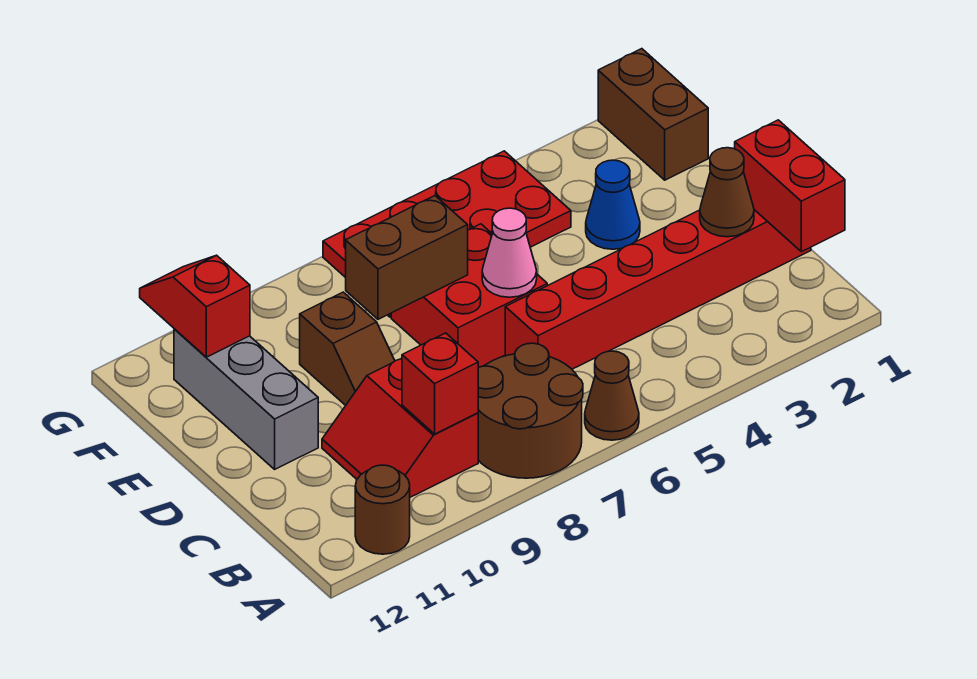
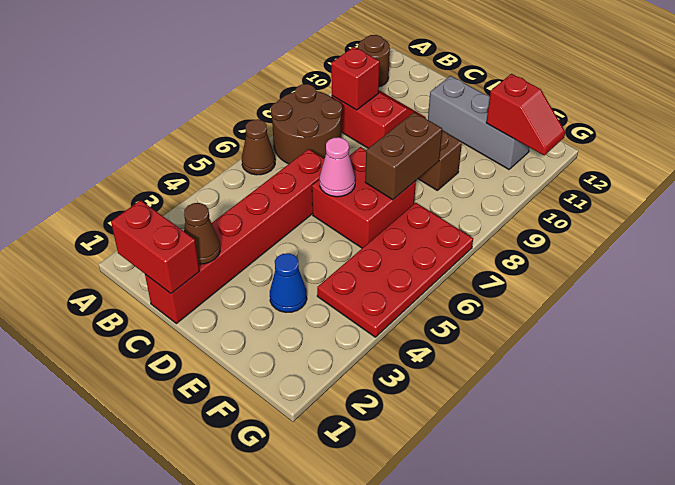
brown brick F1:G1 level 1 -> none

